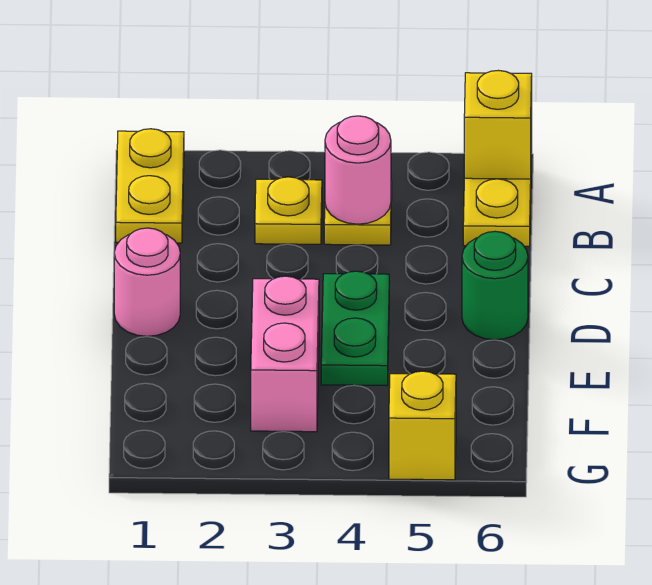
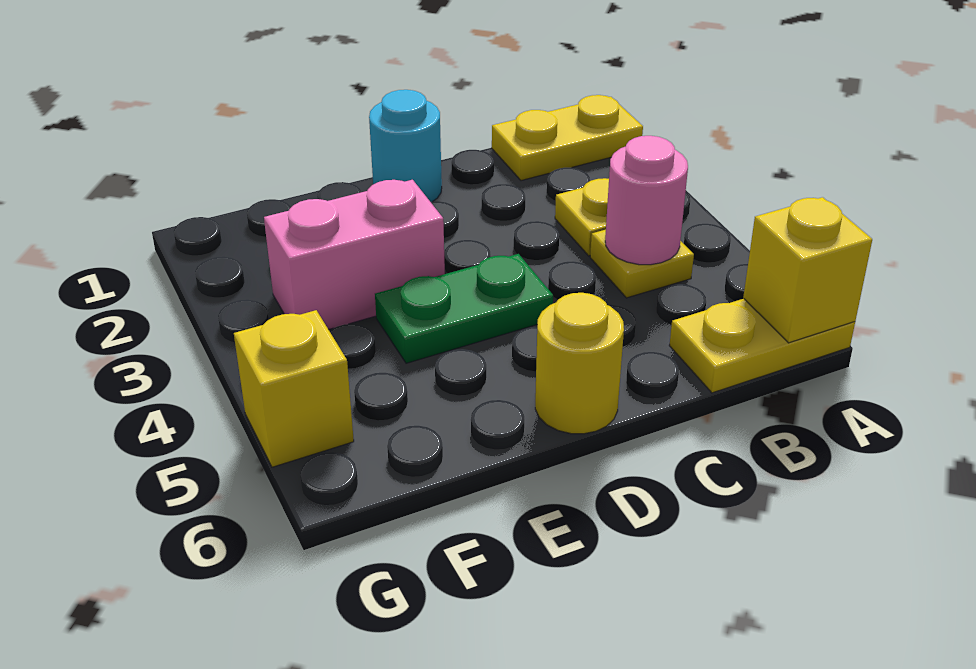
pink round brick D1 level 1 -> cyan round brick D1 level 1
green round brick D6 level 1 -> yellow round brick D6 level 1

